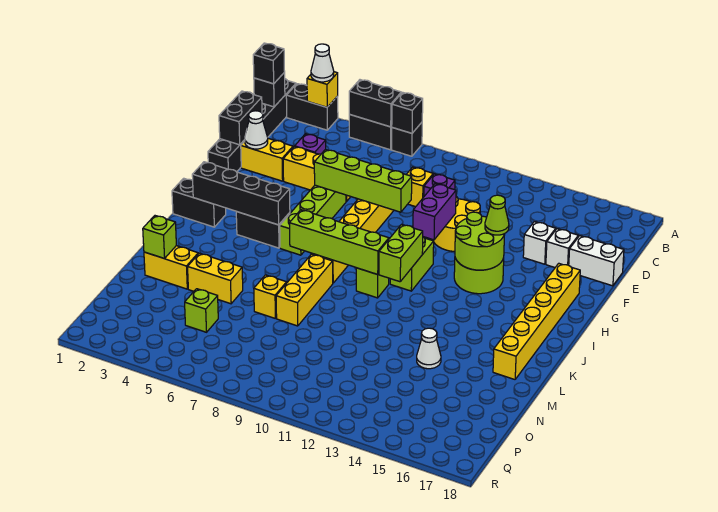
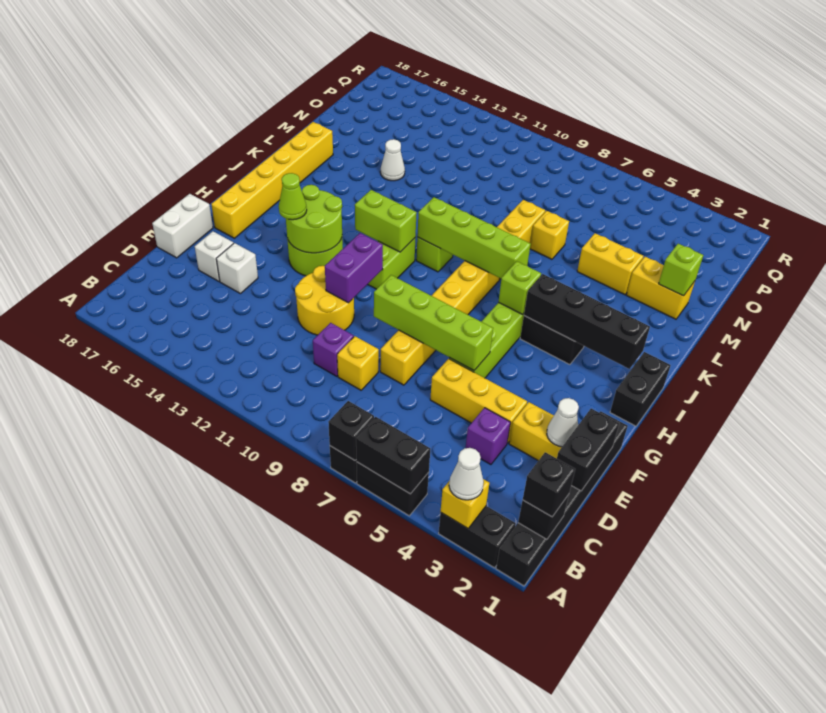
white brick E17:E18 level 1 -> white brick E18:F18 level 1
black brick I1:I2 level 1 -> black brick H1:I1 level 1
lime brick I11:J11 level 2 -> lime brick I11:I12 level 2
lime brick O5 level 1 -> lime brick I6 level 2

